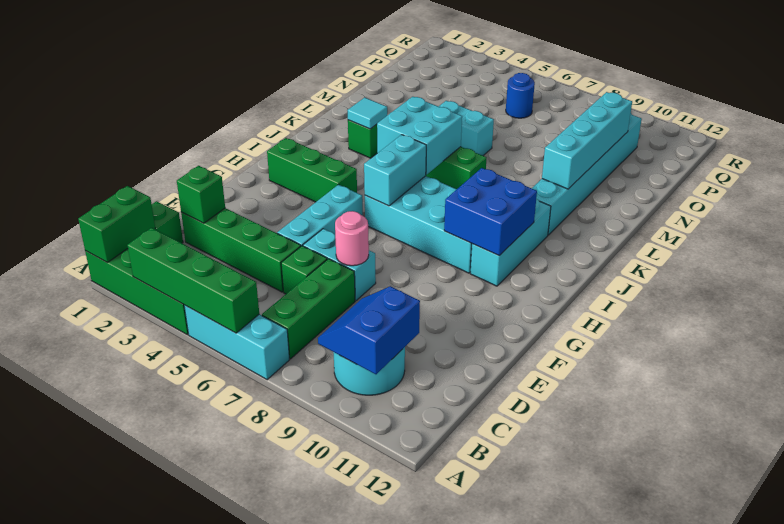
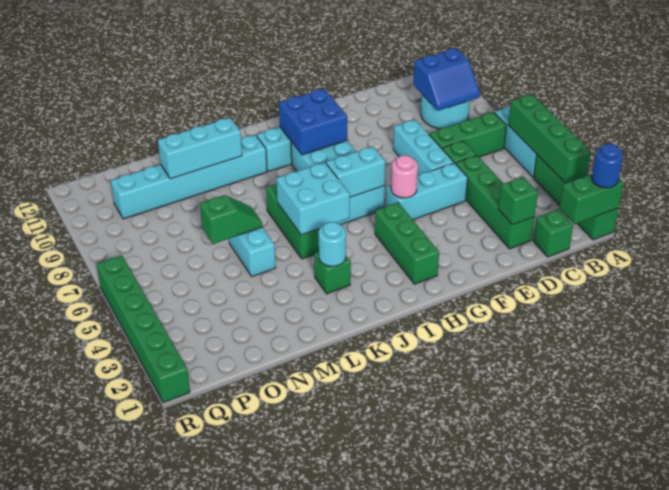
cyan brick E6:E7 level 1 -> cyan brick E6:E8 level 1
pink round brick E7 level 2 -> pink round brick G5 level 2
cyan tile K3 level 2 -> cyan round brick K3 level 2
cyan brick L10:O10 level 2 -> cyan brick L10:N10 level 2
none -> green slope M6:N6 level 2 top N
blue round brick P6 level 1 -> blue round brick A1 level 3
none -> green brick R1:R6 level 1

